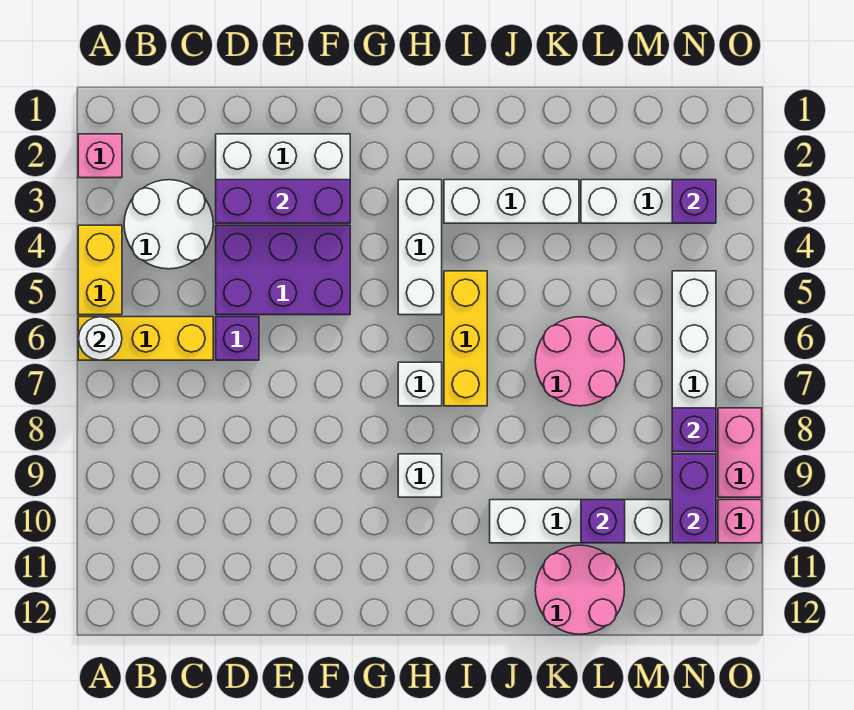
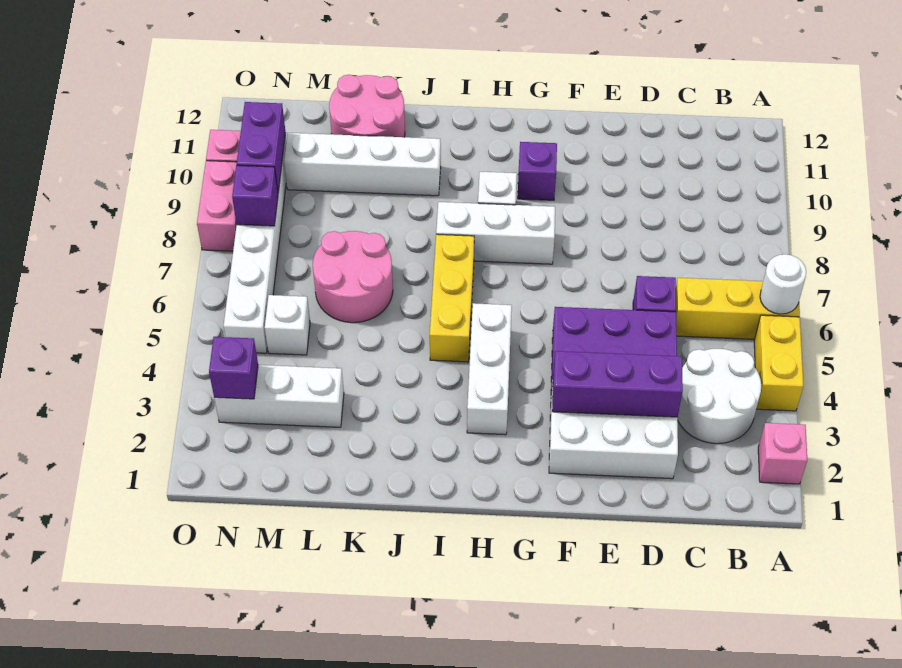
white brick H7 level 1 -> white brick M5 level 1
white brick I3:K3 level 1 -> white brick G8:I8 level 1
purple brick L10 level 2 -> purple brick G10 level 1

